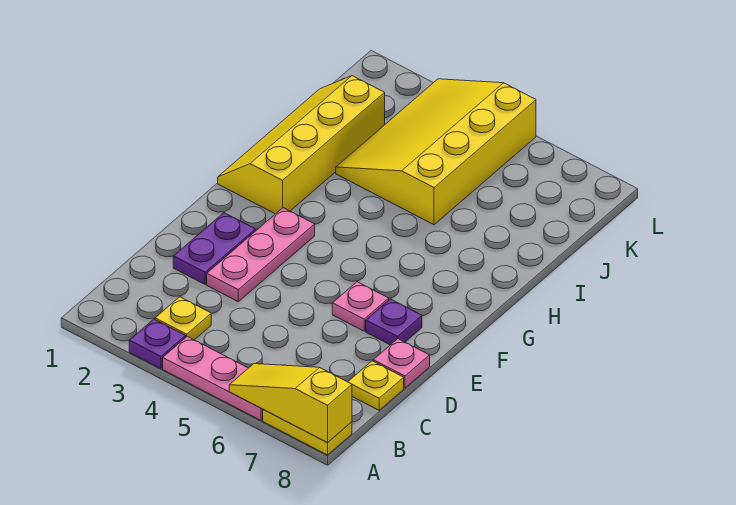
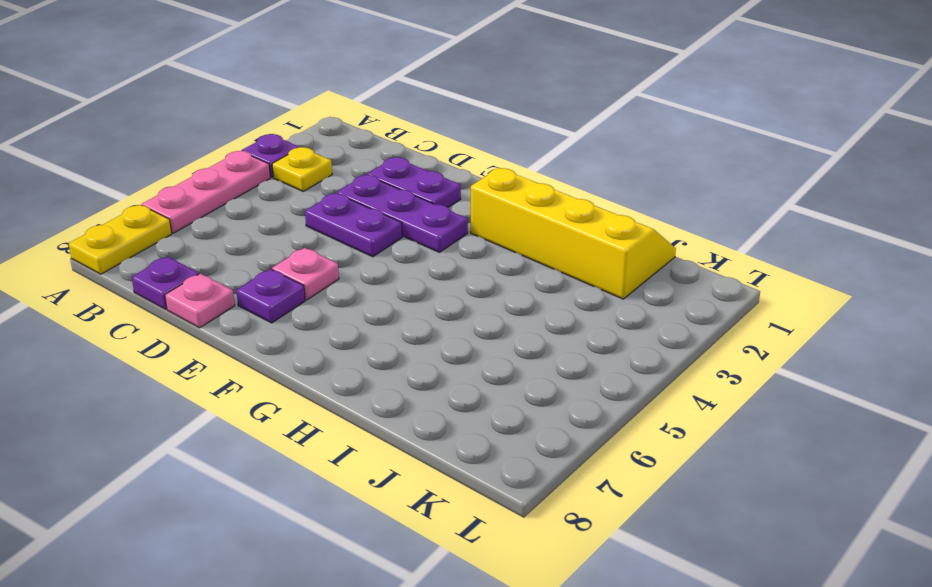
yellow slope A6:A8 level 2 top 8 -> none
yellow plate C8 level 1 -> purple plate C8 level 1
pink plate D3:F3 level 1 -> purple plate D3:F3 level 1
none -> purple plate D4:E4 level 1
yellow slope I3:L5 level 1 top 5 -> none

